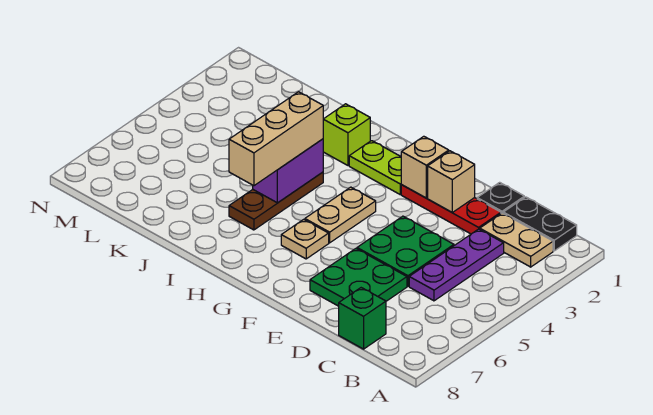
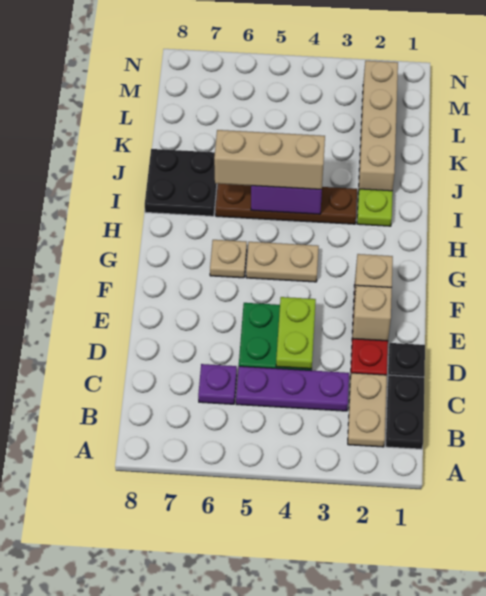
none -> purple plate C6 level 1
green brick C8 level 1 -> none
green plate D6:E7 level 1 -> none
lime plate G2:H2 level 1 -> lime plate D4:E4 level 2
lime brick I2 level 1 -> lime plate I2 level 1
brown plate I4:I6 level 1 -> brown plate I3:I6 level 1
none -> black plate I7:J8 level 1
none -> tan brick J2:M2 level 1

